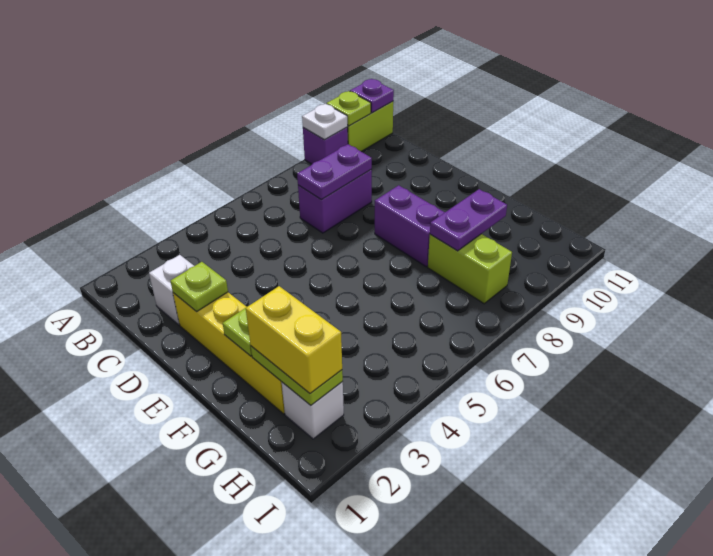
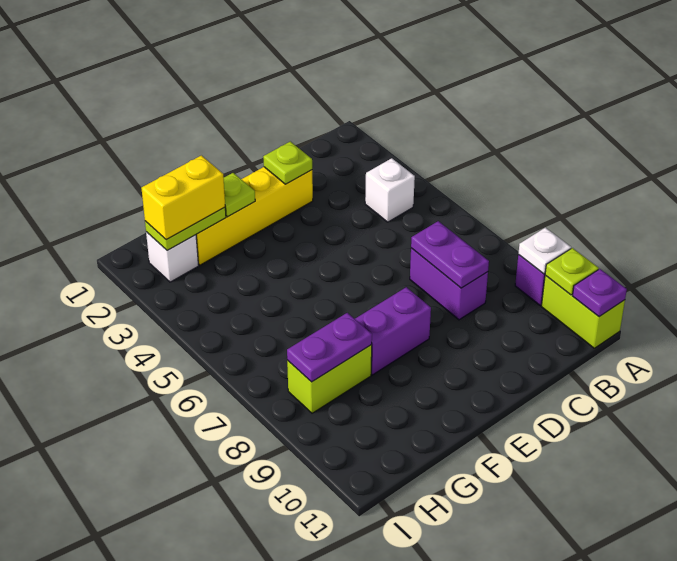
white brick C2 level 1 -> white brick B4 level 1
purple plate G8:G9 level 2 -> purple plate G8:H8 level 2

